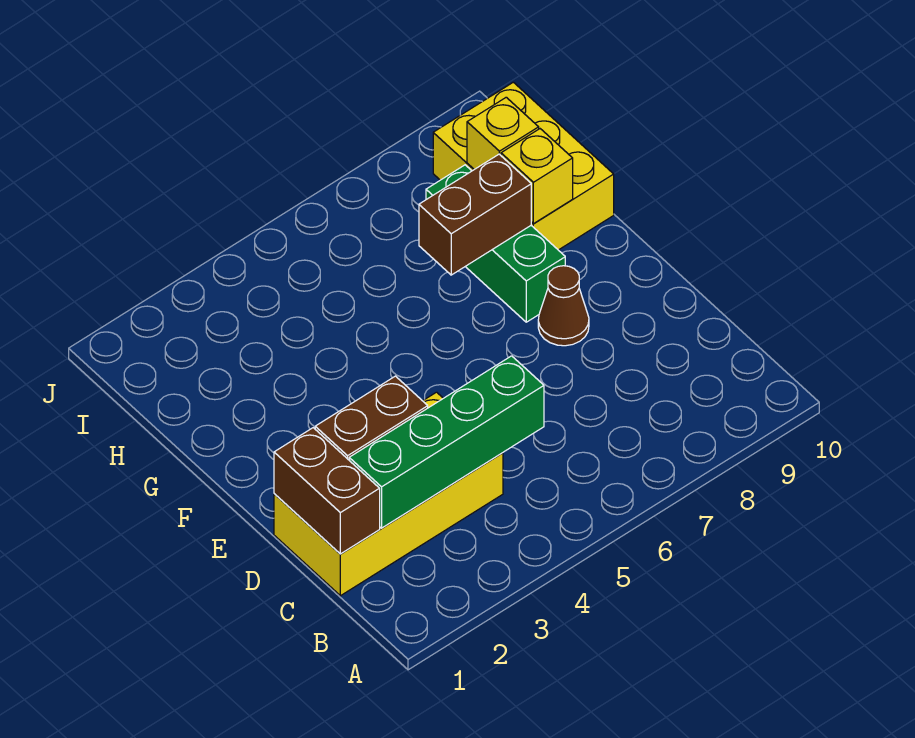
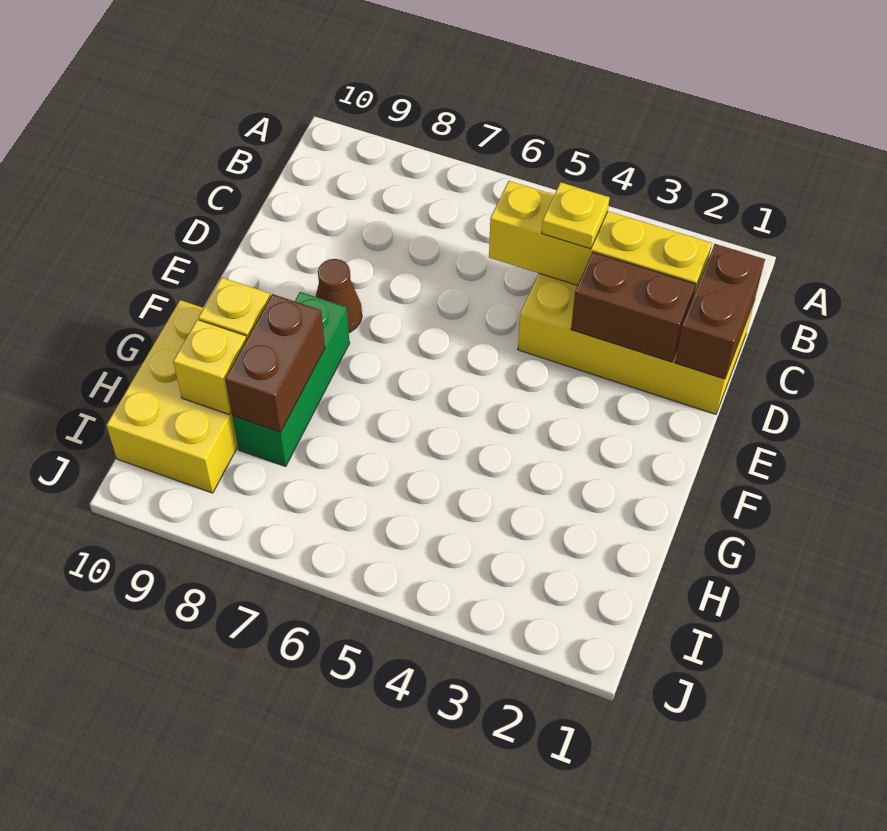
green brick C2:C5 level 2 -> yellow brick C2:C5 level 2
none -> yellow plate C4 level 3
brown brick G7:G8 level 2 -> brown brick G8:H8 level 2

